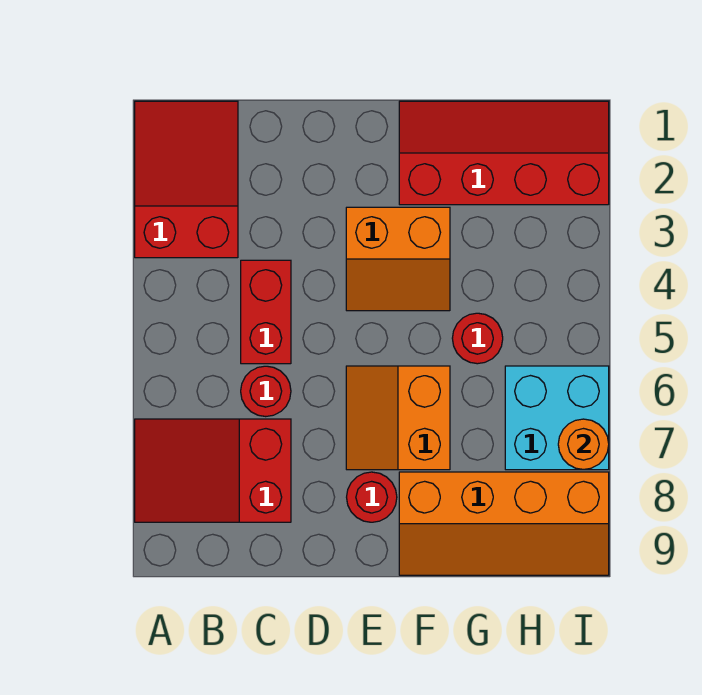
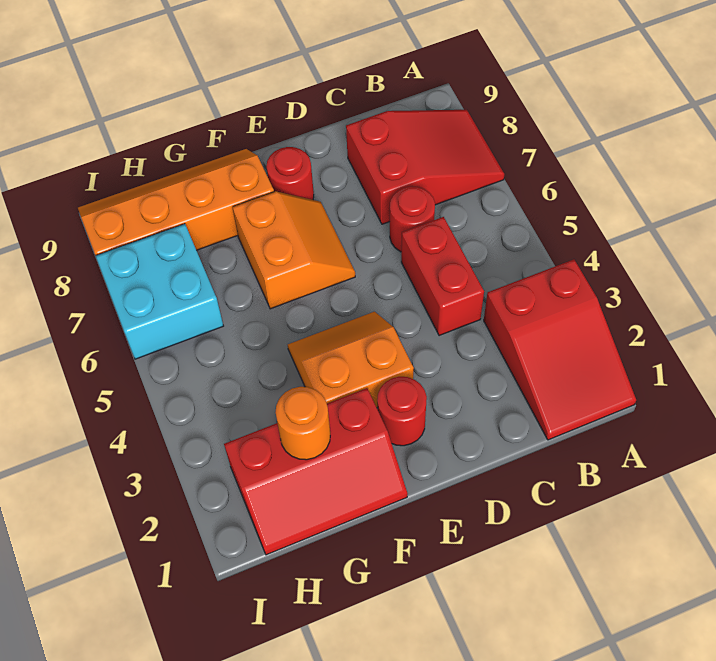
red slope F1:I2 level 1 top 2 -> red slope F1:H2 level 1 top 2
red round brick G5 level 1 -> red round brick E2 level 1
orange round brick I7 level 2 -> orange round brick G2 level 2

